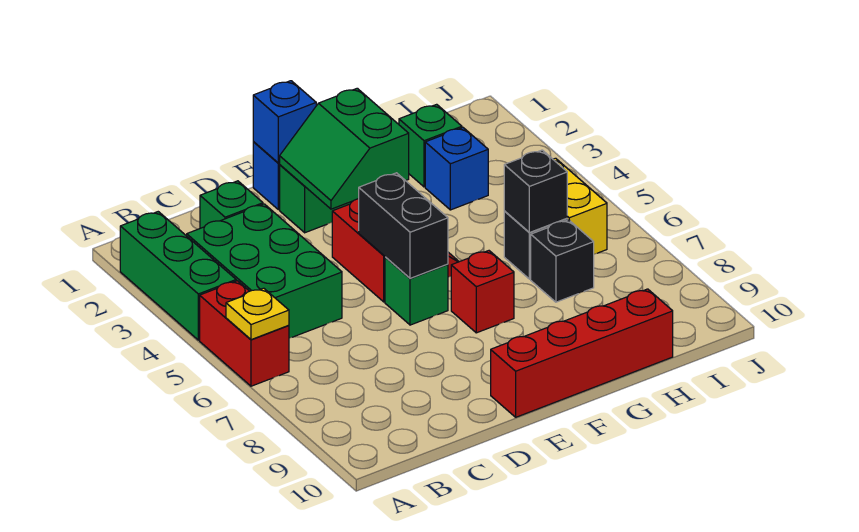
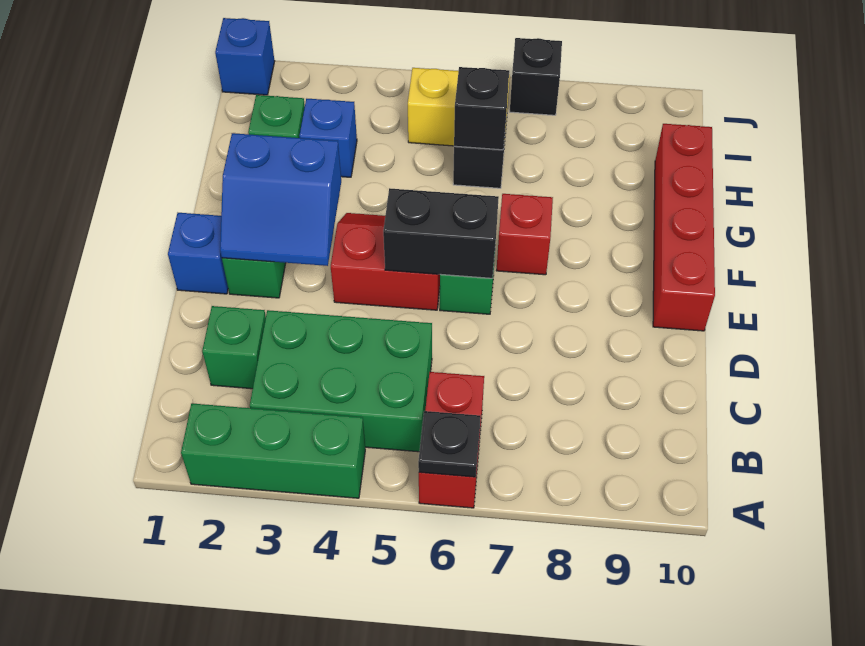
red brick A5:A6 level 1 -> red brick A6:B6 level 1
yellow plate A6 level 2 -> black plate A6 level 2
blue brick E1 level 2 -> blue brick J1 level 1
green slope E2:F3 level 2 top F -> blue slope E2:F3 level 2 top F
black brick H7 level 1 -> black brick J7 level 1

